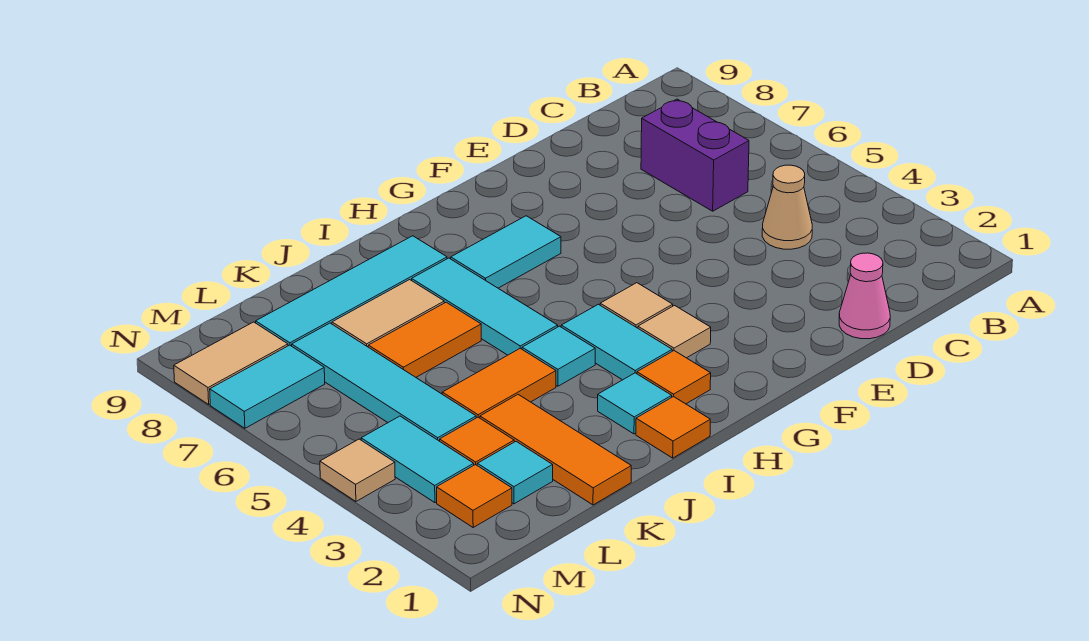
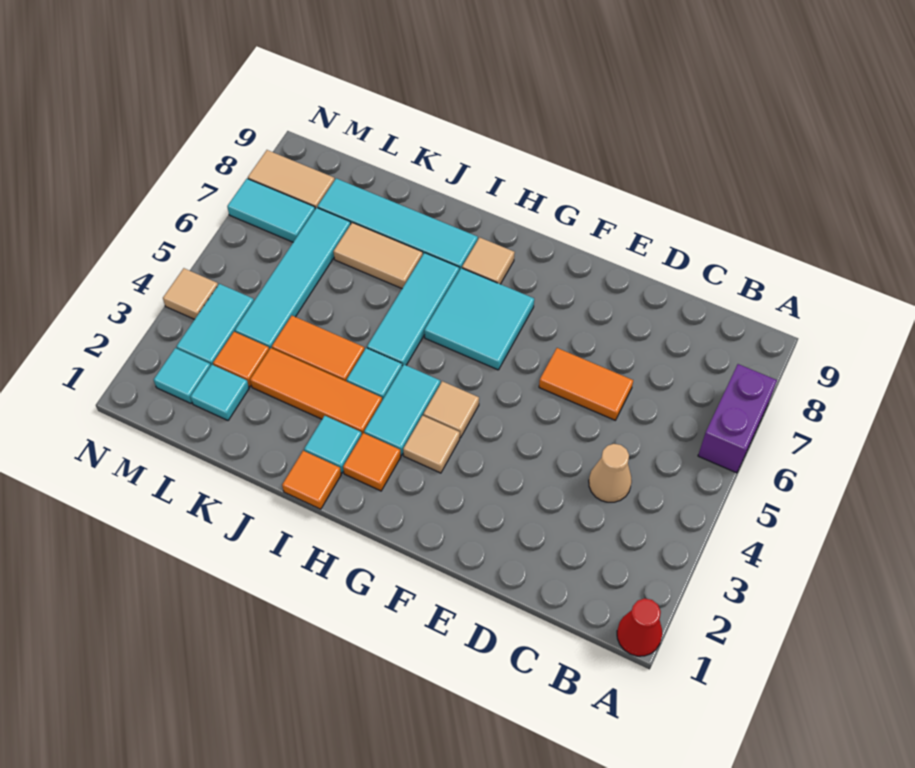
none -> red cone A1 level 1
purple brick C6:C7 level 1 -> purple brick A6:A7 level 1
pink cone D1 level 1 -> none
cyan tile G7:H7 level 1 -> cyan tile G6:H7 level 1
none -> tan tile H8 level 1
orange tile J6:K6 level 1 -> orange tile D6:E6 level 1
orange tile K1:K3 level 1 -> orange tile I3:K3 level 1
orange tile M2 level 1 -> cyan tile M2 level 1

